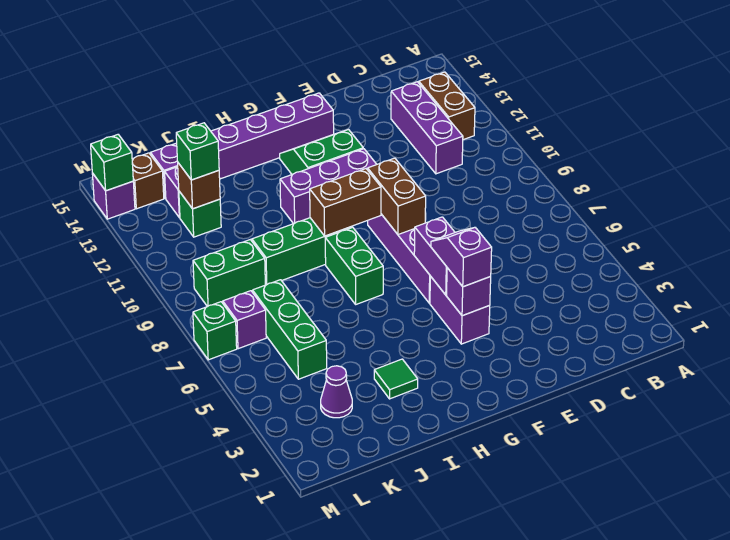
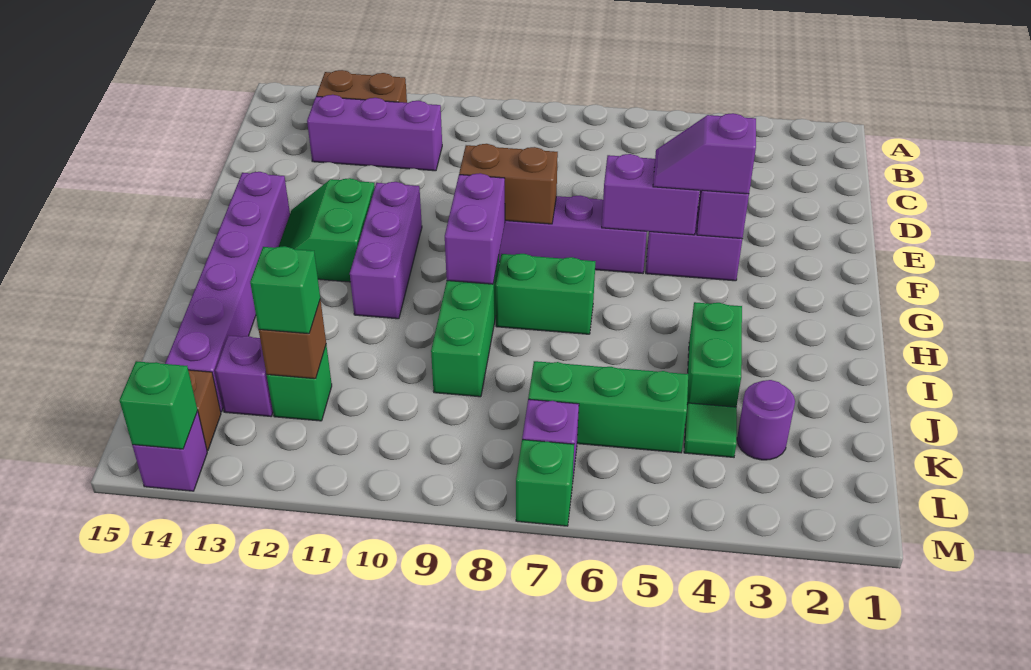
brown brick G9:H9 level 2 -> purple brick G9:H9 level 2
green tile I3 level 1 -> green tile K4 level 1
purple cone K3 level 1 -> purple round brick K3 level 1
green brick K9:L9 level 1 -> green brick I4:J4 level 1

